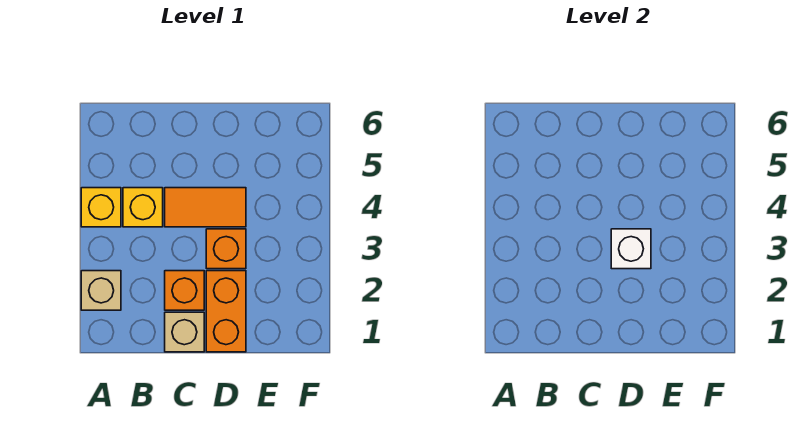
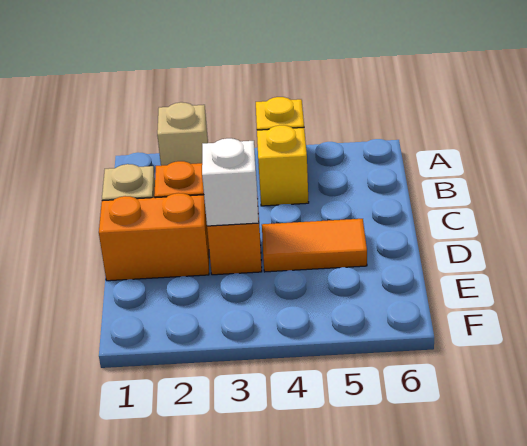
orange tile C4:D4 level 1 -> orange tile D4:D5 level 1

